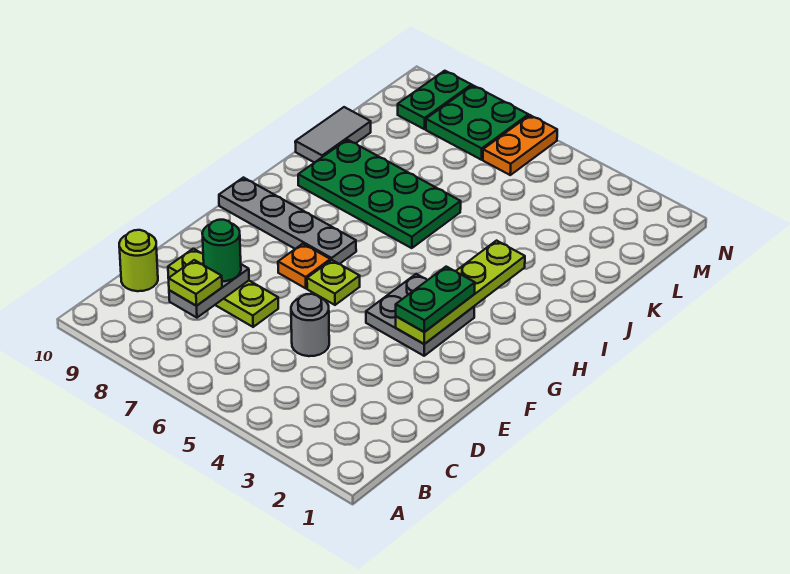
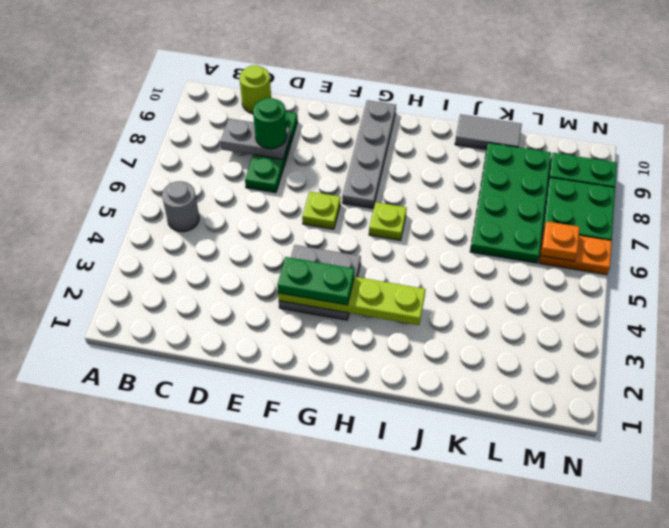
lime plate C8 level 3 -> lime plate H6 level 1
grey round brick D5 level 1 -> grey round brick B5 level 1
lime plate D7:D9 level 1 -> green plate D7:D9 level 1
orange plate F7 level 1 -> orange plate M6 level 2
green plate I6:J9 level 1 -> green plate K6:L9 level 1

